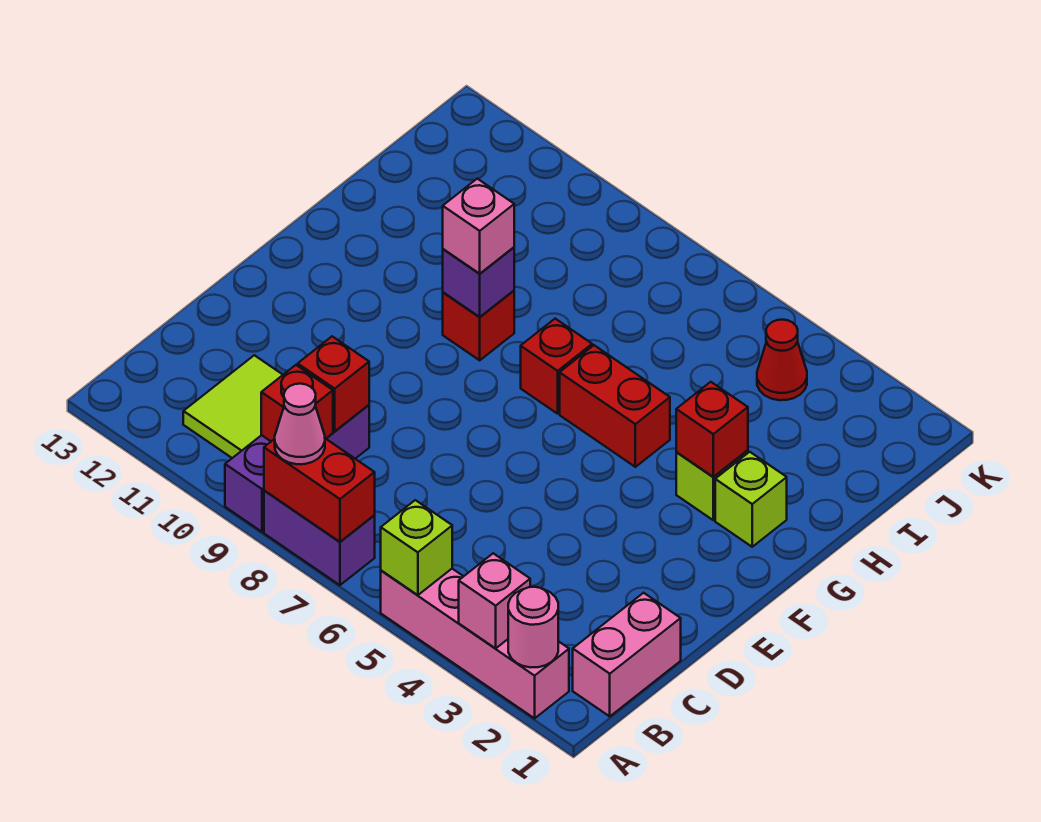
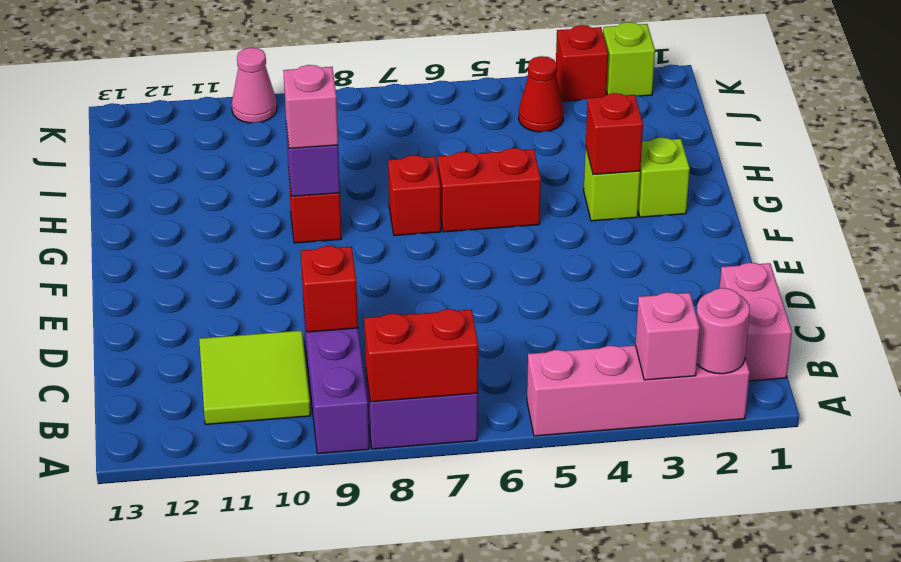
lime brick A5 level 2 -> lime brick K2 level 1
pink cone A8 level 3 -> pink cone K10 level 1
red brick B9 level 2 -> red brick K3 level 1

